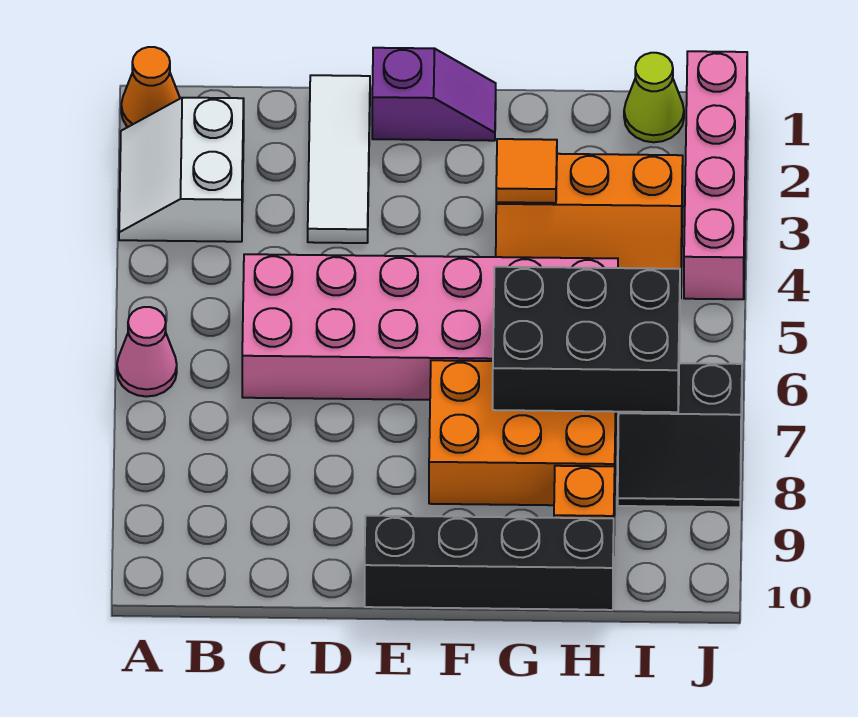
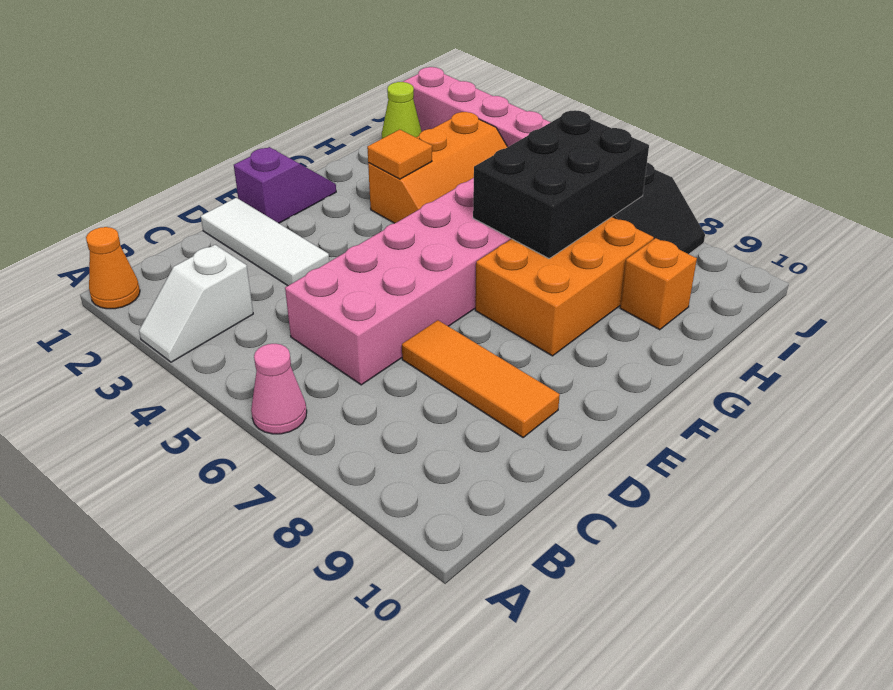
white slope A2:B3 level 1 top B -> white slope A3:B3 level 1 top B
none -> orange tile D7:D9 level 1
black brick E10:H10 level 1 -> none

